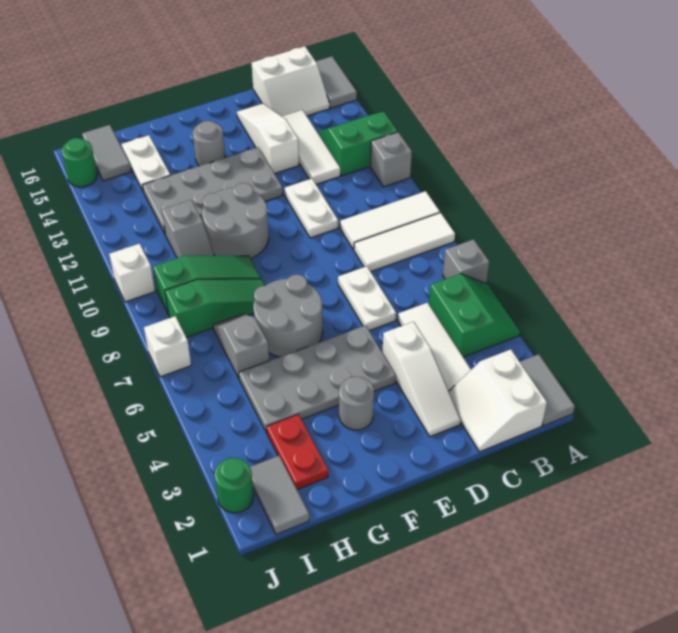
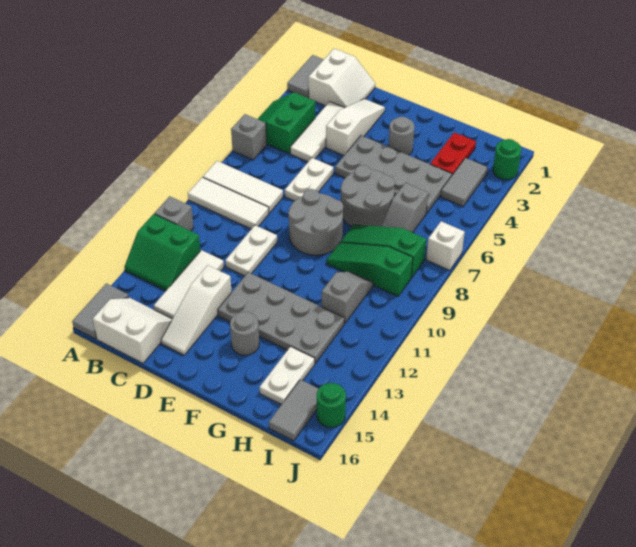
grey round brick F10:G11 level 1 -> grey round brick E8:F9 level 1
grey tile I1:I2 level 1 -> grey tile I3:I4 level 1
white brick J10 level 1 -> none

